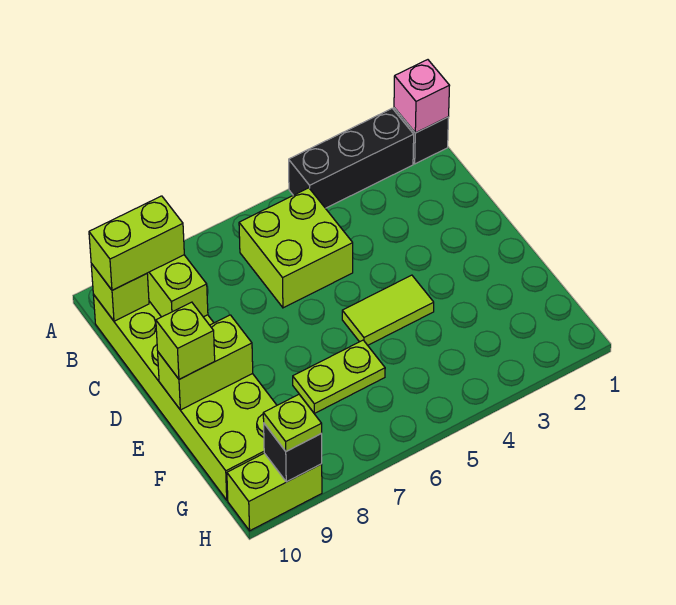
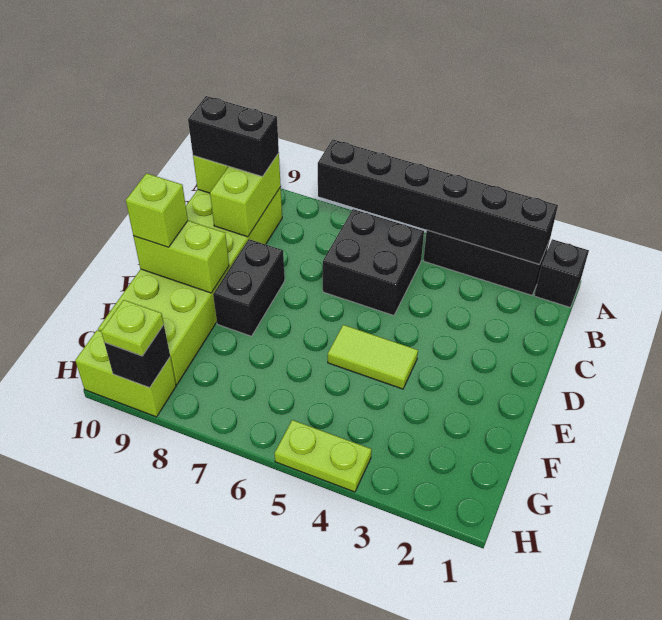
pink brick A1 level 2 -> none
none -> black brick A2:A7 level 2
lime brick B5:C6 level 1 -> black brick B5:C6 level 1
lime brick B9:B10 level 3 -> black brick B9:B10 level 3
none -> black brick D8:E8 level 1
lime plate F6:F7 level 1 -> lime plate H4:H5 level 1

